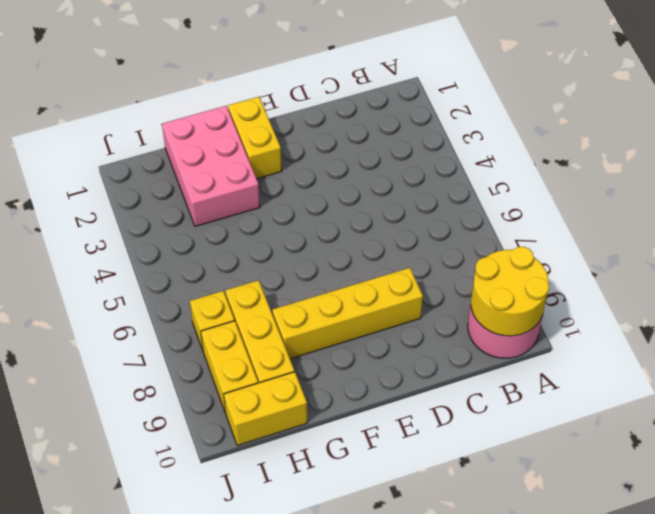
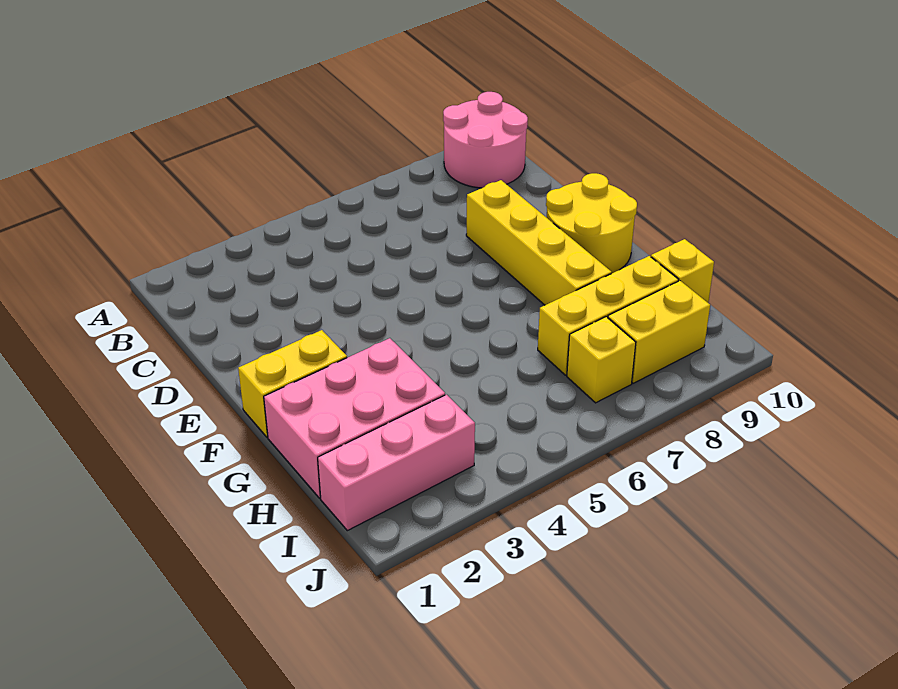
yellow round brick A9:B10 level 2 -> yellow round brick E9:F10 level 1
yellow brick H10:I10 level 1 -> yellow brick H10 level 1
none -> pink brick I1:I3 level 1

